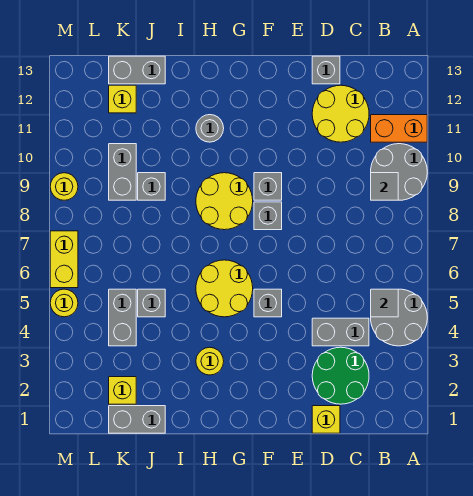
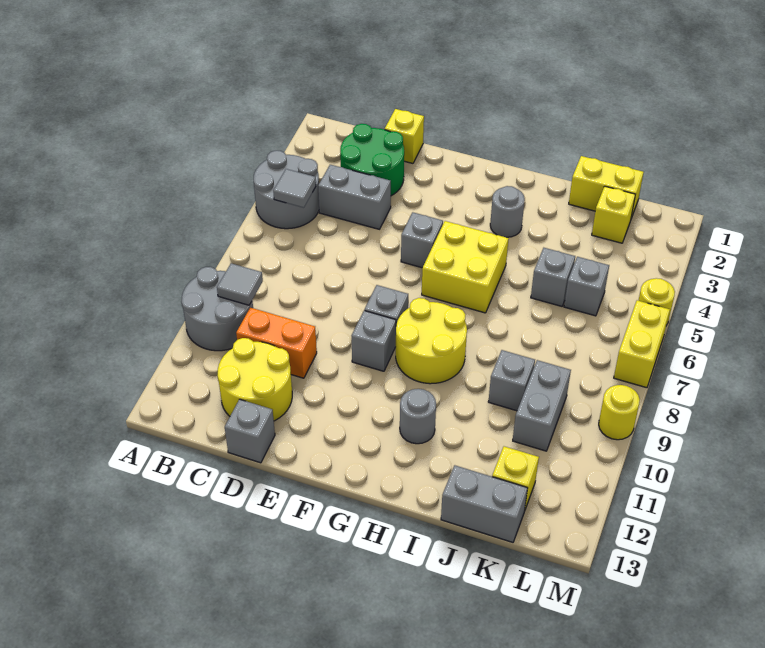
orange brick A11:B11 level 1 -> orange brick C10:D10 level 1
yellow round brick G5:H6 level 1 -> yellow brick G5:H6 level 1
yellow round brick H3 level 1 -> grey round brick H3 level 1
grey brick J1:K1 level 1 -> yellow brick J1:K1 level 1
grey brick K4:K5 level 1 -> grey brick K5 level 1

